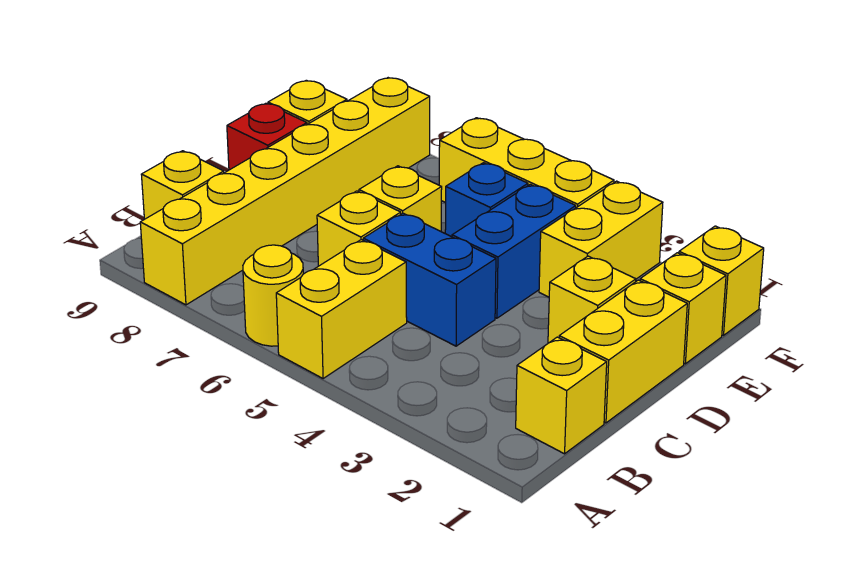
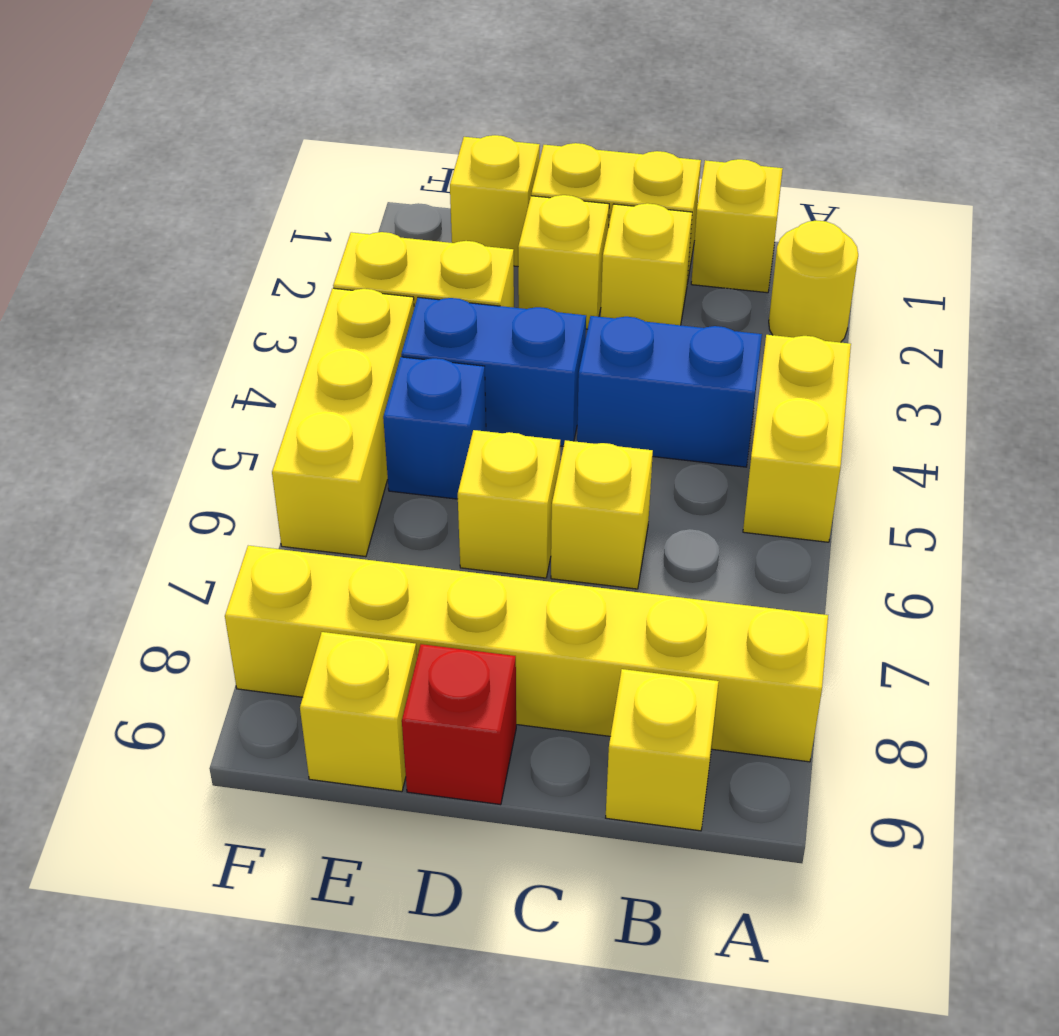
yellow brick A5:B5 level 1 -> yellow brick A4:A5 level 1
yellow round brick A6 level 1 -> yellow round brick A2 level 1
blue brick C4:C5 level 1 -> blue brick B4:C4 level 1
yellow brick F1 level 1 -> yellow brick C2 level 1

